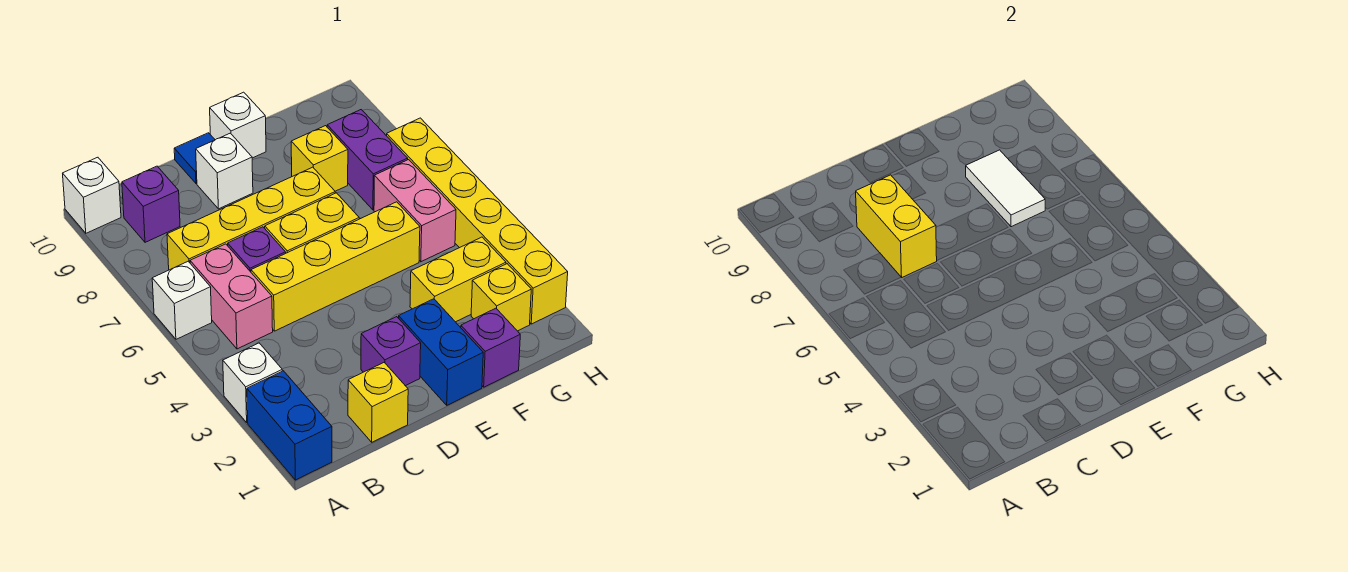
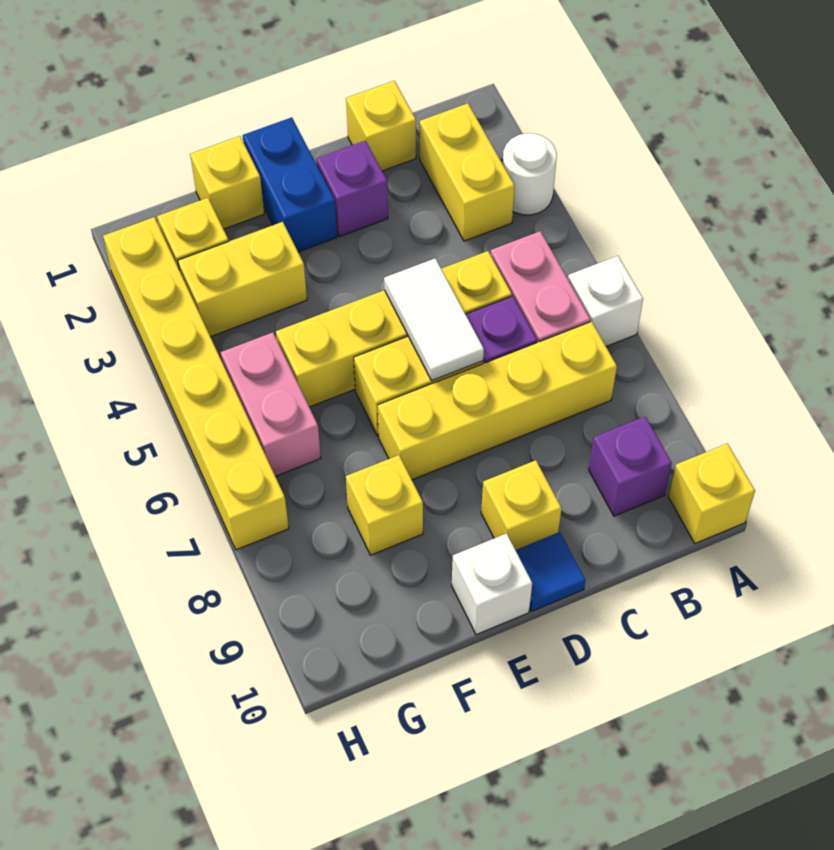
blue brick A1:A2 level 1 -> none
white brick A3 level 1 -> white round brick A3 level 1
white brick A10 level 1 -> yellow brick A10 level 1
yellow brick C7:C8 level 2 -> yellow brick B2:B3 level 1
white brick D9 level 1 -> yellow brick D9 level 1
purple brick F1 level 1 -> yellow brick F1 level 1
white tile F7:F8 level 2 -> white tile D5:D6 level 2
purple brick G7:G8 level 1 -> none

